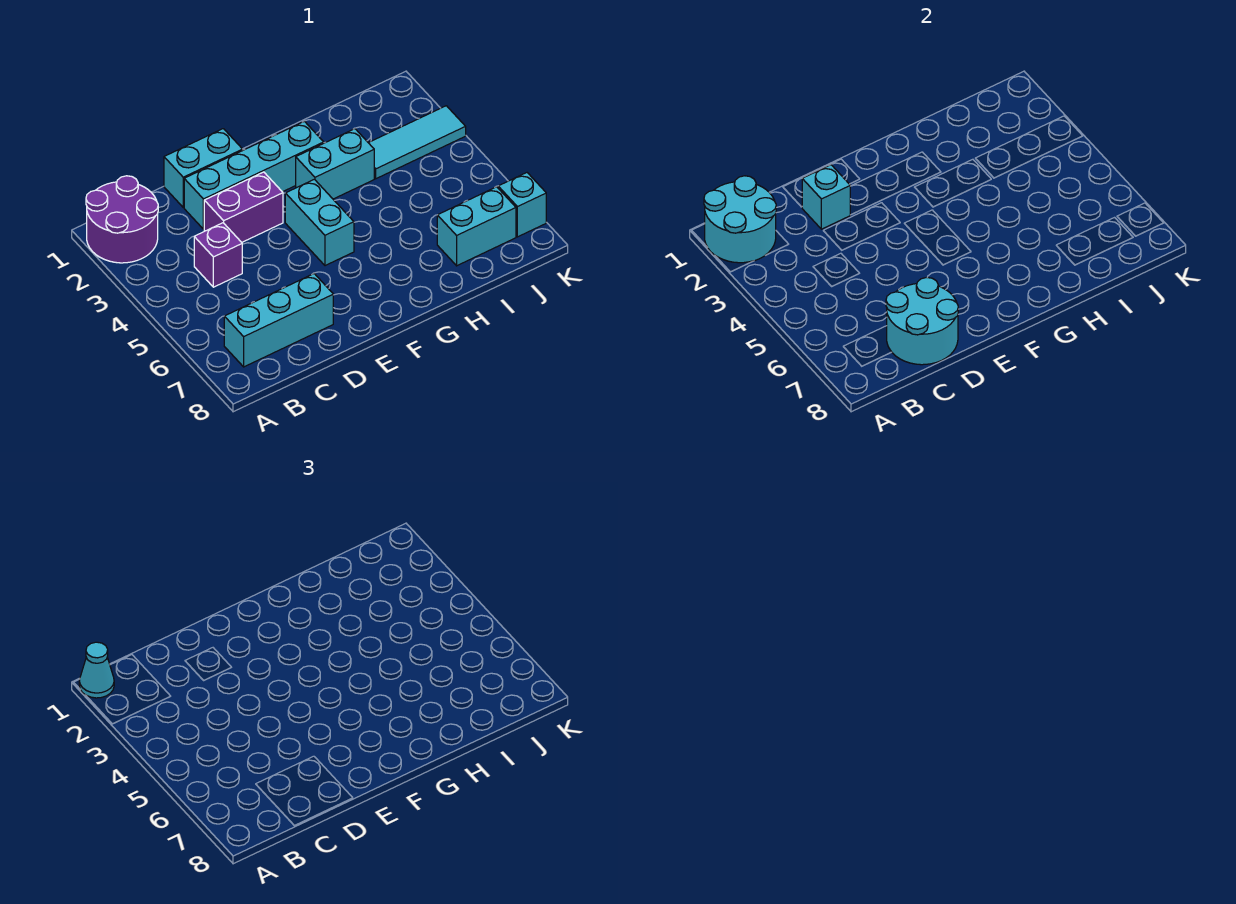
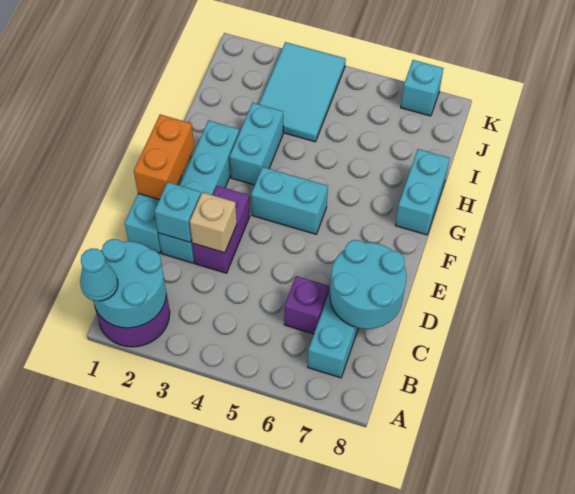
purple brick C4 level 1 -> purple brick C6 level 1
none -> tan brick D3 level 2
none -> orange brick E1:F1 level 2
cyan tile I3:K3 level 1 -> cyan tile I3:K4 level 1
cyan brick I7:J7 level 1 -> cyan brick G8:H8 level 1

